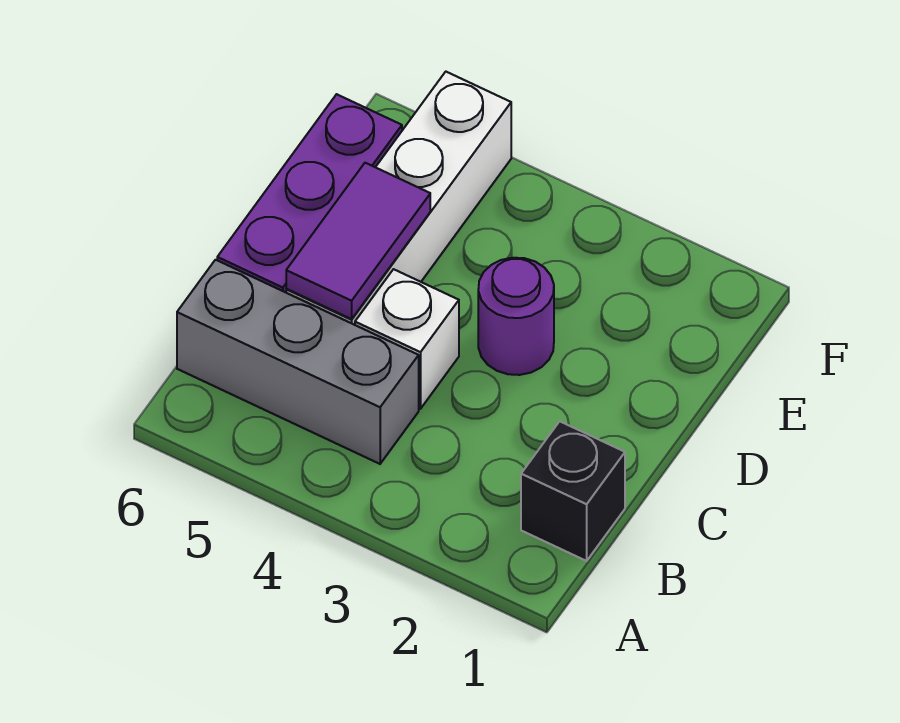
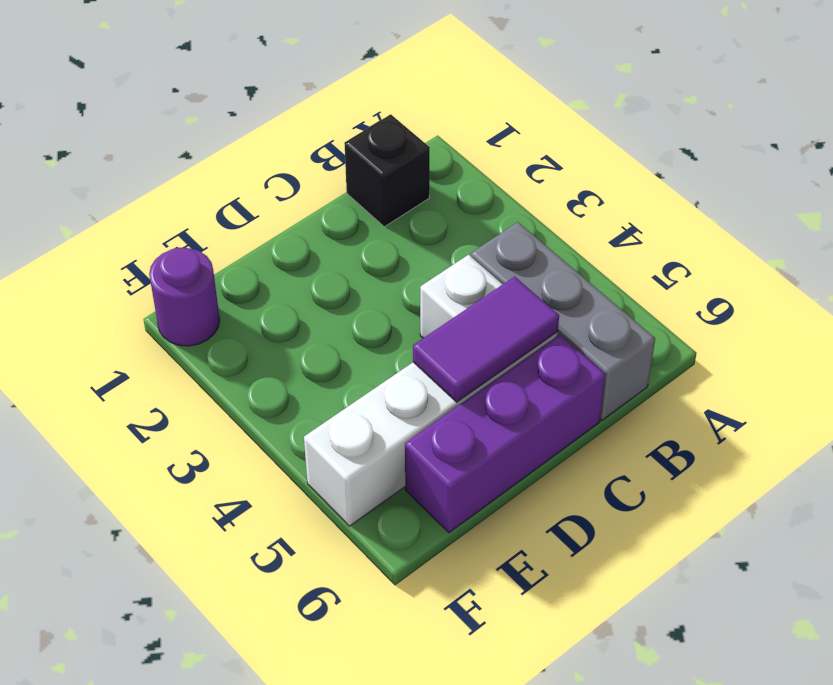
purple round brick D3 level 1 -> purple round brick F1 level 1

